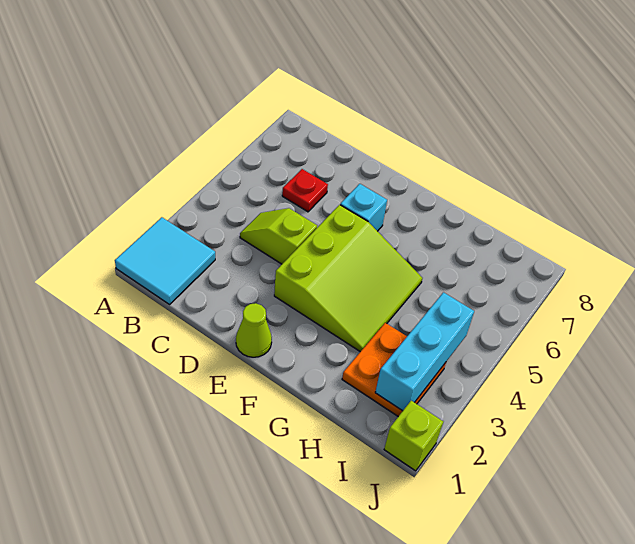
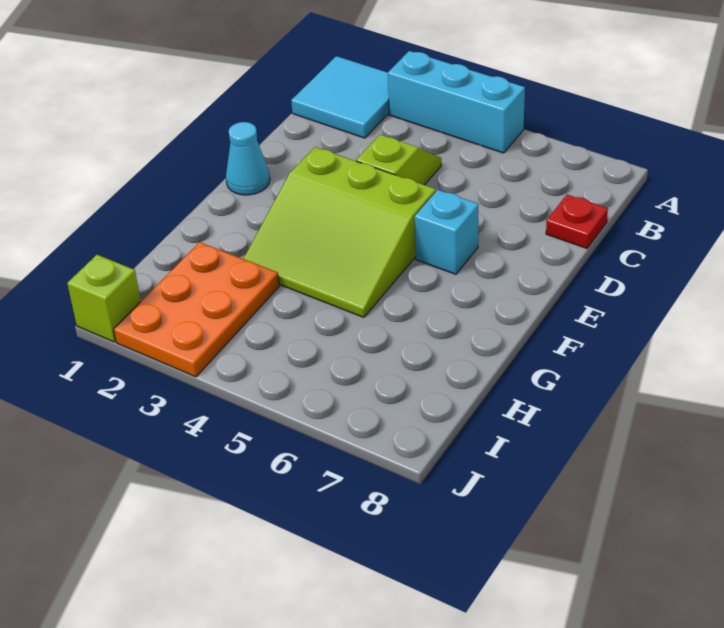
red plate C6 level 1 -> red plate C8 level 1
lime cone E1 level 1 -> cyan cone E1 level 1
orange plate H2:I3 level 1 -> orange plate H2:J3 level 1
cyan brick I2:I4 level 2 -> cyan brick A3:A5 level 1

